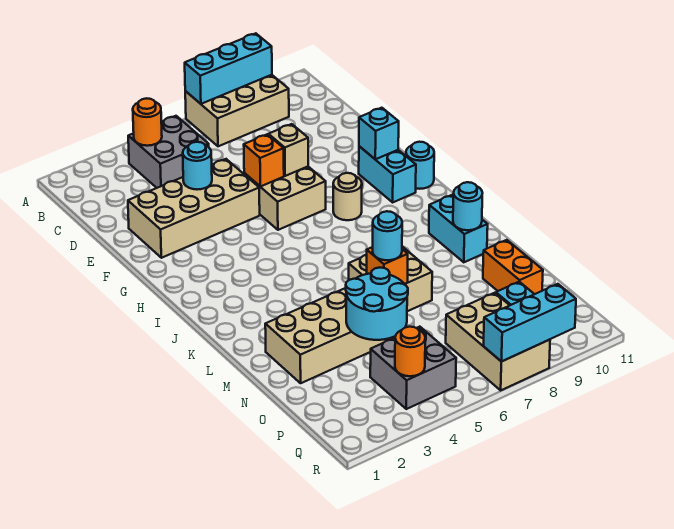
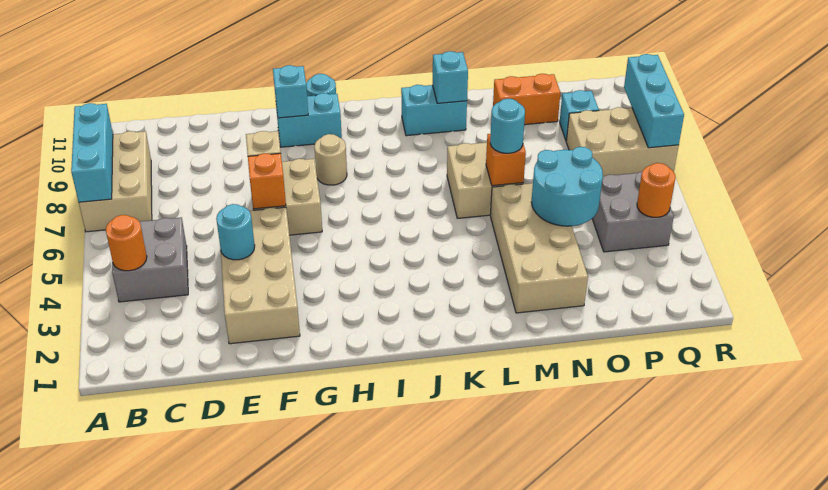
cyan round brick L10 level 2 -> cyan brick L10 level 2

